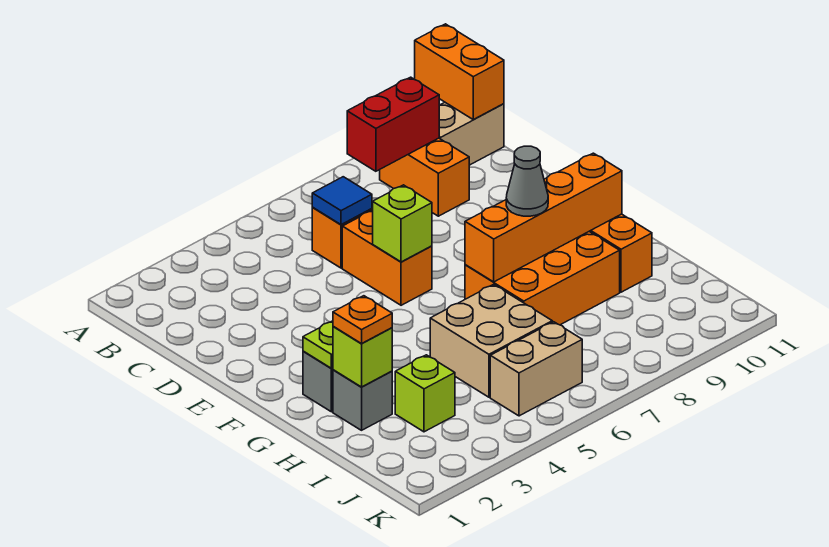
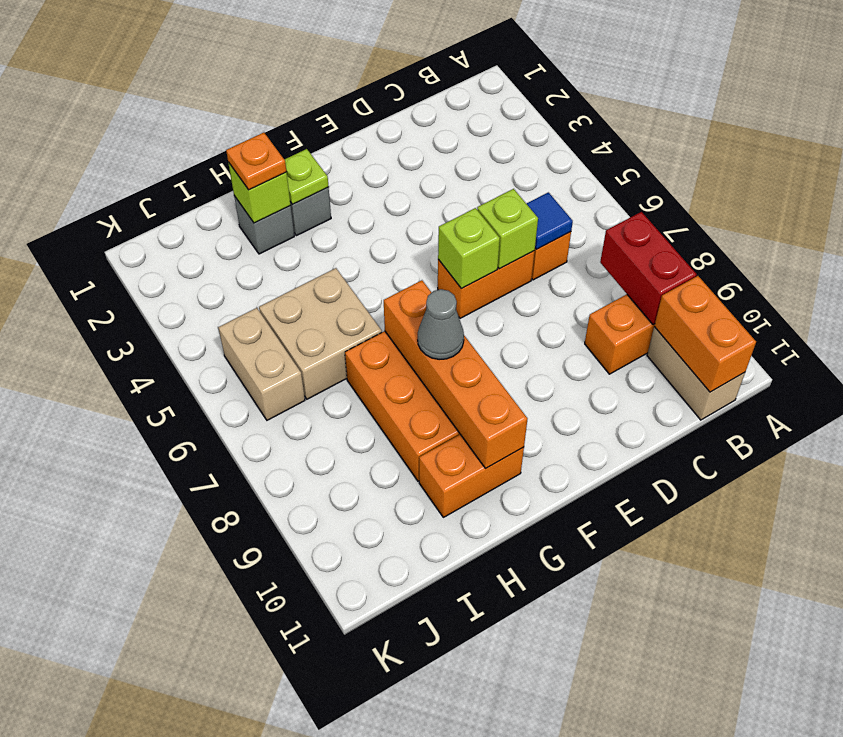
orange brick A11:B11 level 2 -> orange brick B10:B11 level 2
lime brick I3 level 1 -> lime brick D6 level 2

